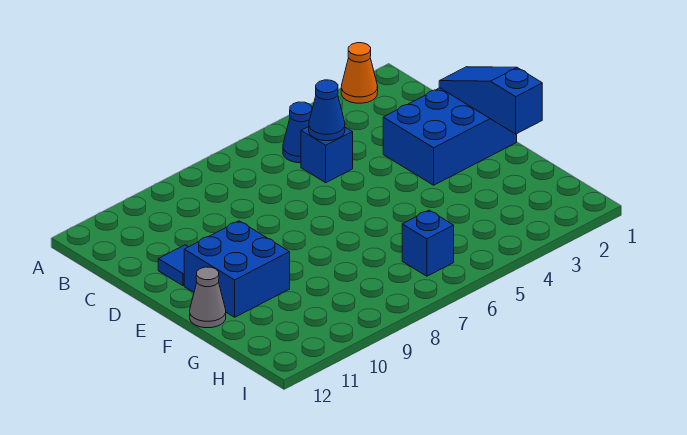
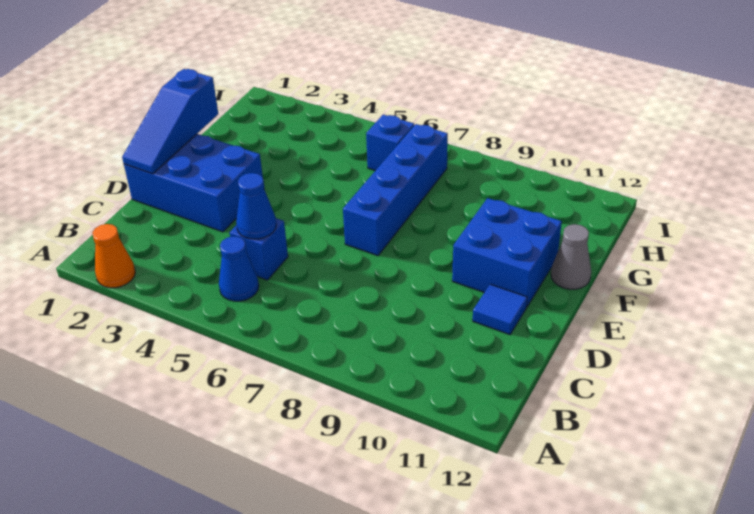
none -> blue brick E7:H7 level 1

